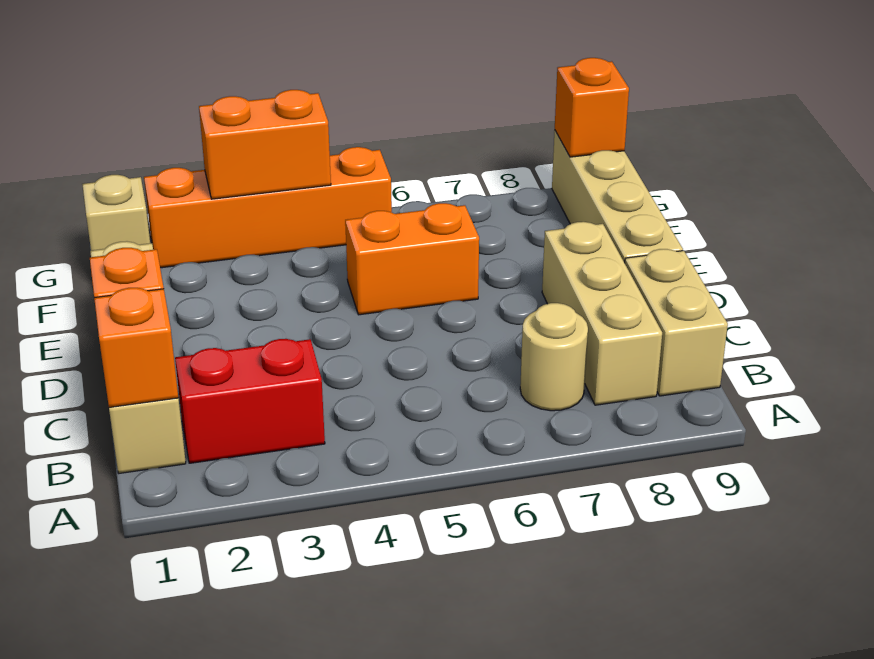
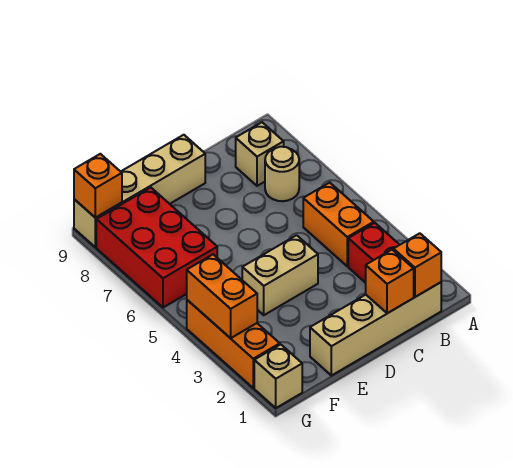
tan brick B8:D8 level 1 -> tan brick B8 level 1
tan brick B9:C9 level 1 -> tan brick D4:E4 level 1
orange brick E5:E6 level 1 -> orange brick B4:B5 level 1
none -> red brick F6:G8 level 1
orange brick G2:G5 level 1 -> orange brick G2:G4 level 1

